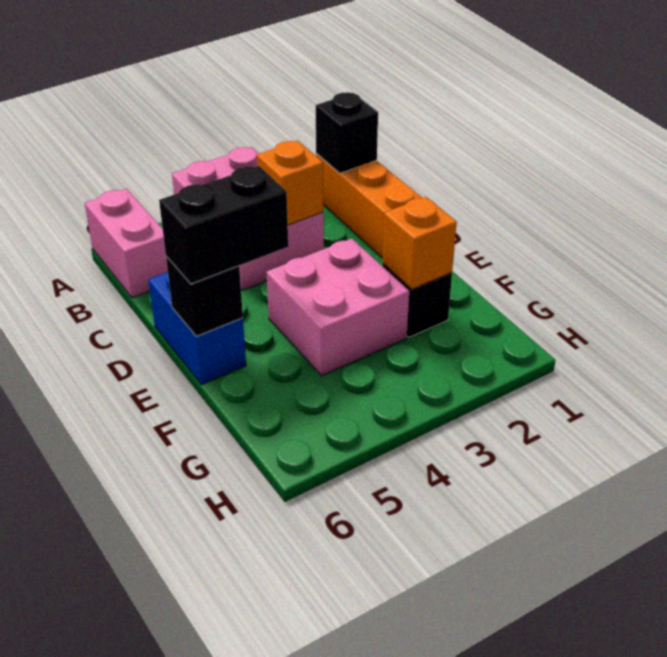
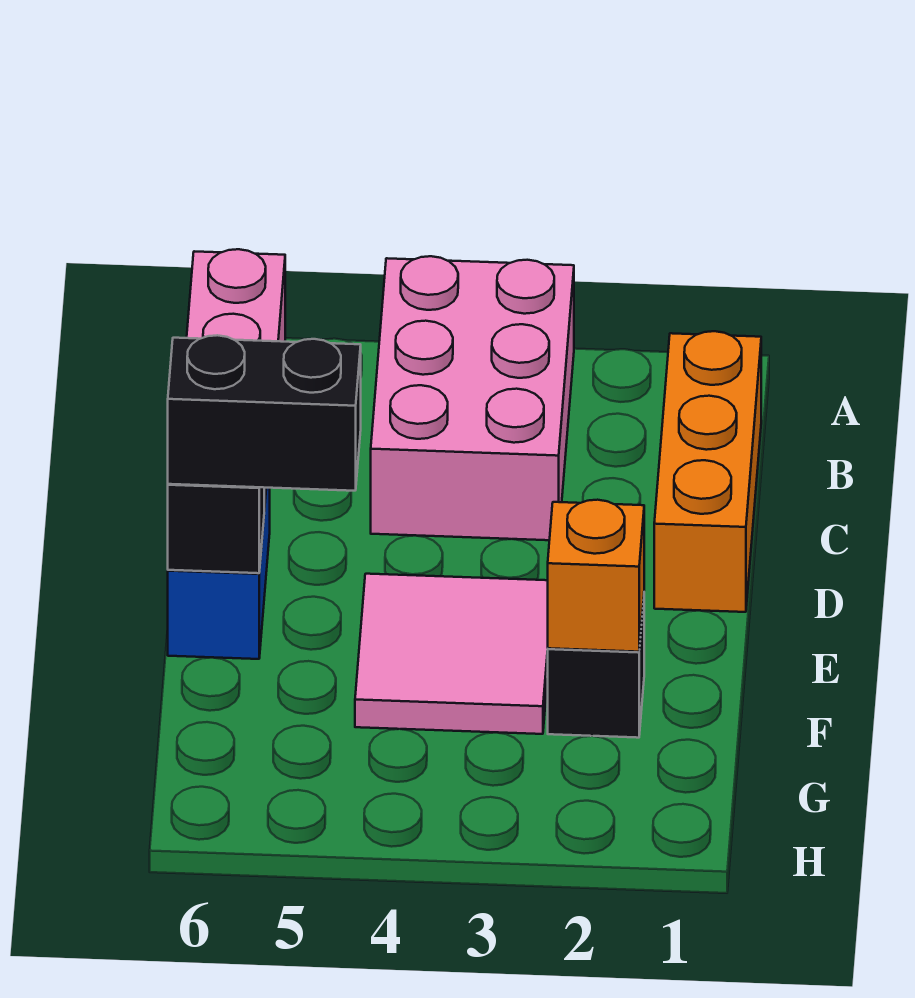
black brick B1 level 2 -> none
orange brick C3 level 2 -> none
pink brick E3:F4 level 1 -> pink tile E3:F4 level 1

